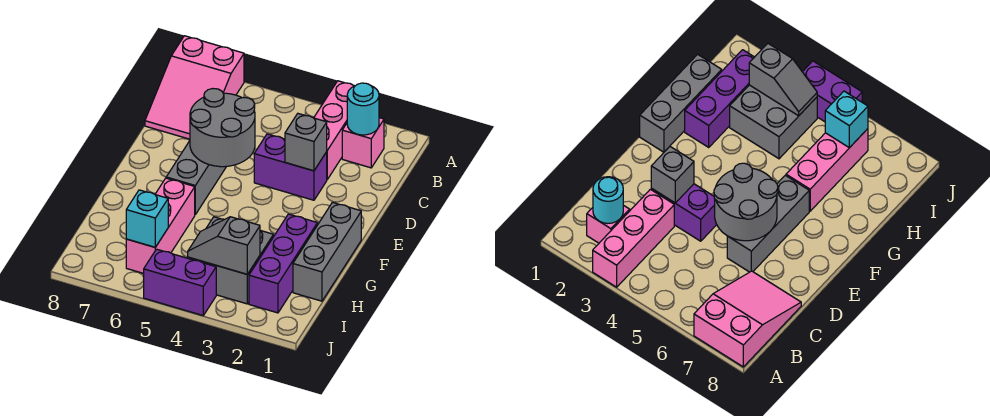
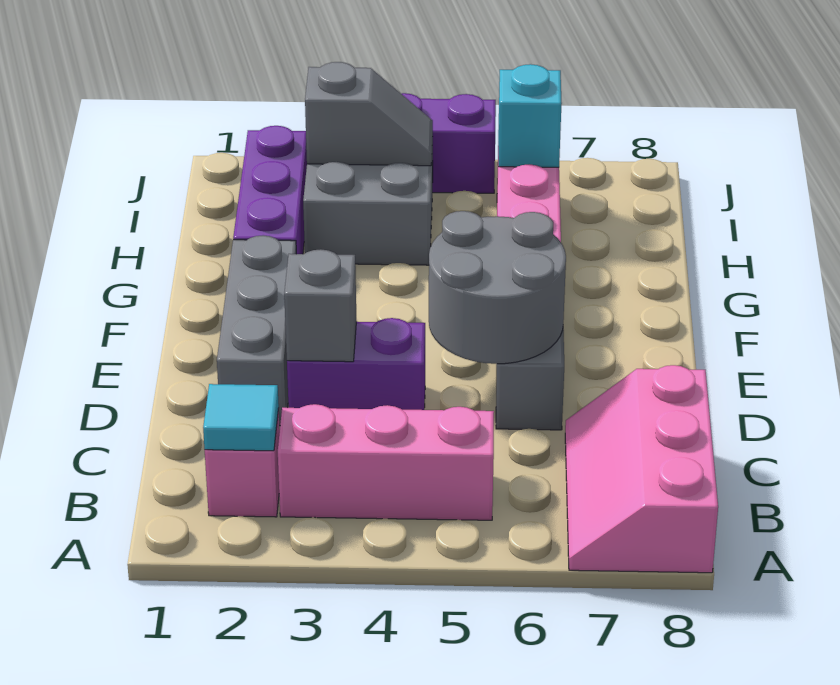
pink brick A3:C3 level 1 -> pink brick B3:B5 level 1
pink slope A7:C8 level 1 top A -> pink slope A7:C8 level 1 top 8
cyan round brick B2 level 2 -> cyan tile B2 level 2
grey brick F1:H1 level 1 -> grey brick D2:F2 level 1

